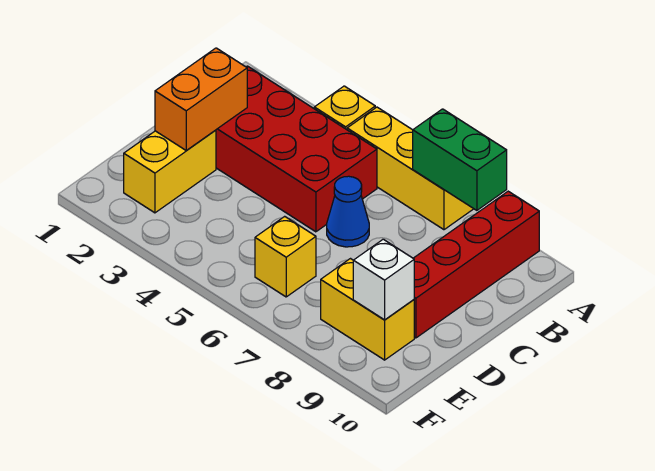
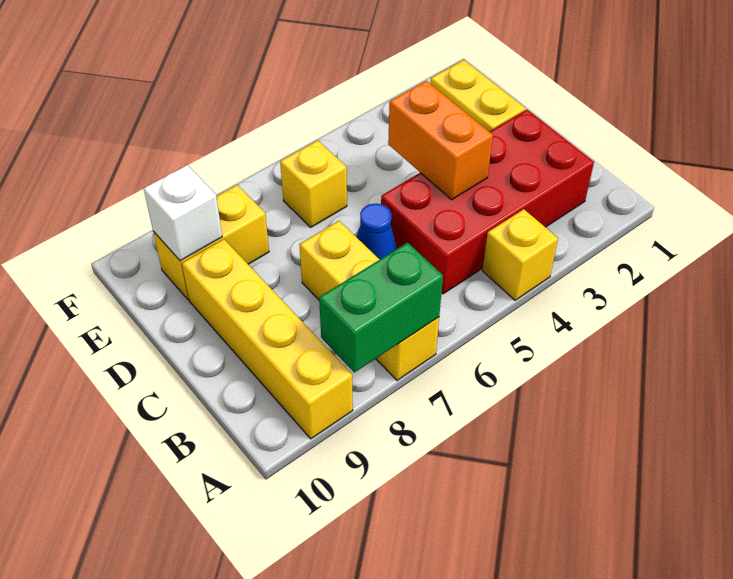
yellow brick A5:A7 level 1 -> yellow brick A7:C7 level 1
red brick A9:D9 level 1 -> yellow brick A9:D9 level 1
orange brick C2:D2 level 2 -> orange brick C4:D4 level 2

